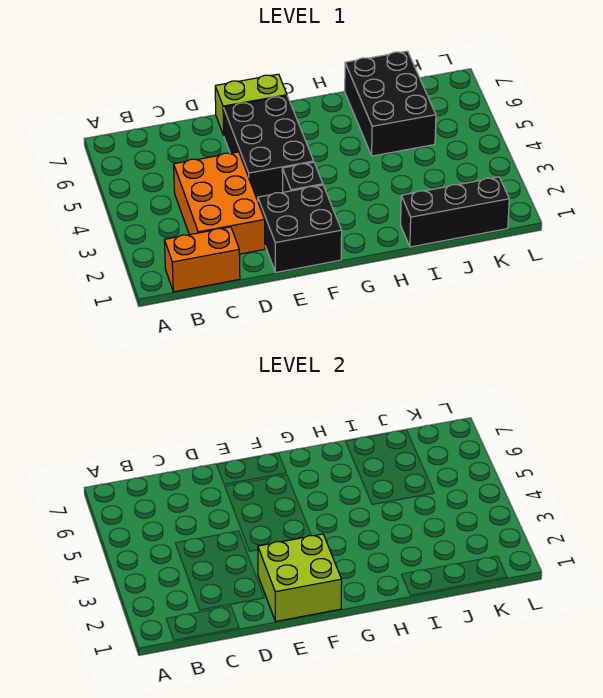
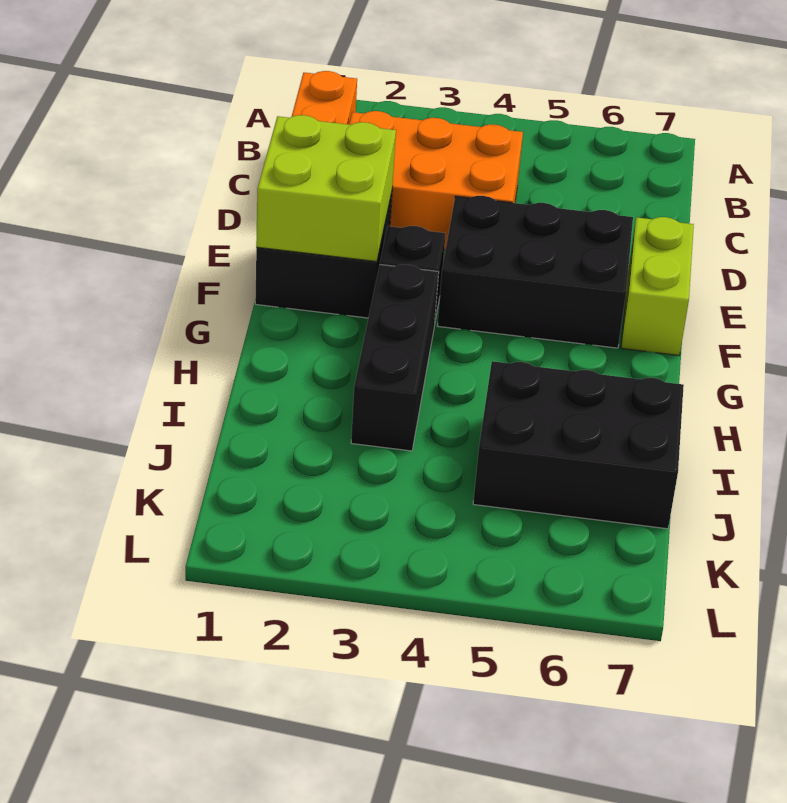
black brick I1:K1 level 1 -> black brick G3:I3 level 1

